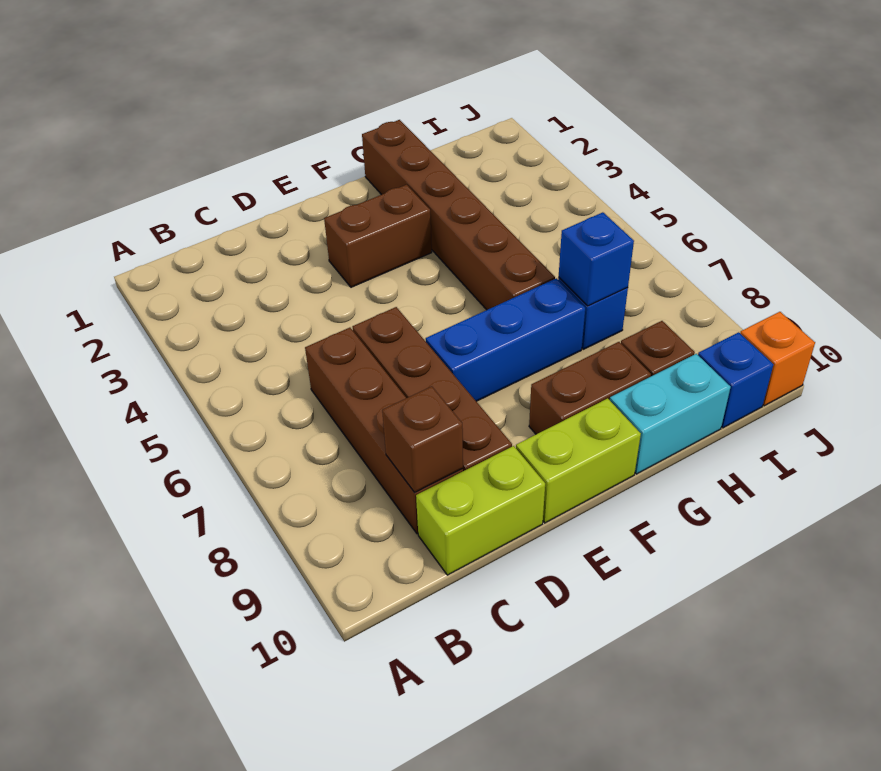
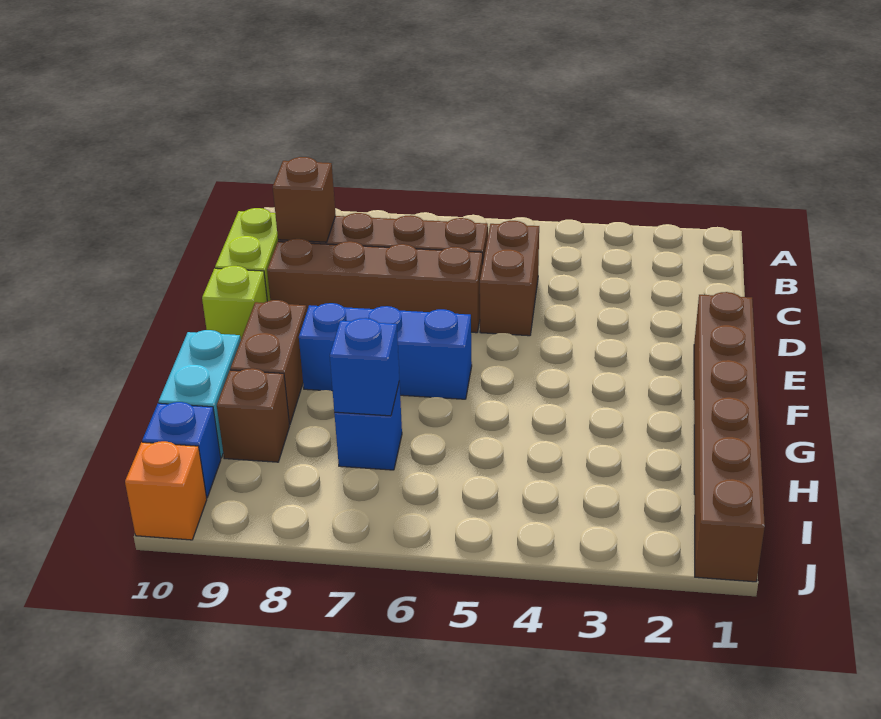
brown brick E3:F3 level 1 -> brown brick C5:D5 level 1
blue brick E7:G7 level 1 -> blue brick F6:F8 level 1
lime brick E10:F10 level 1 -> lime brick E10 level 1
brown brick G1:G6 level 1 -> brown brick E1:J1 level 1

